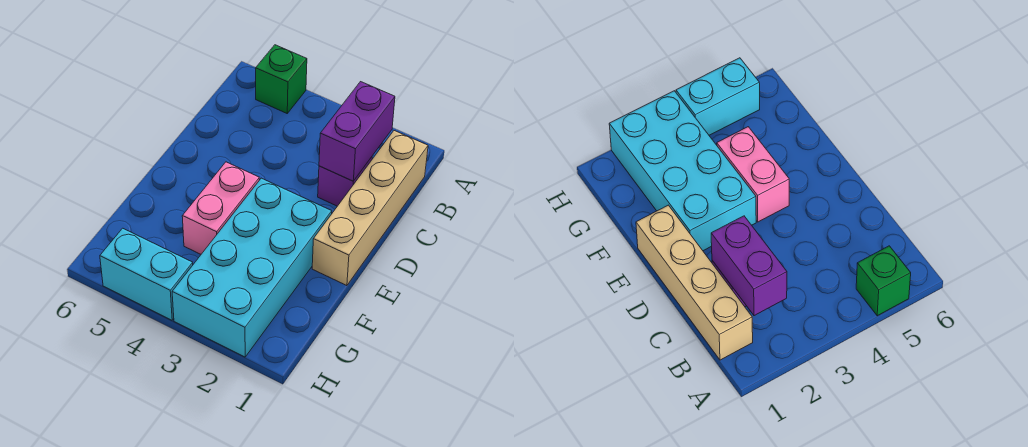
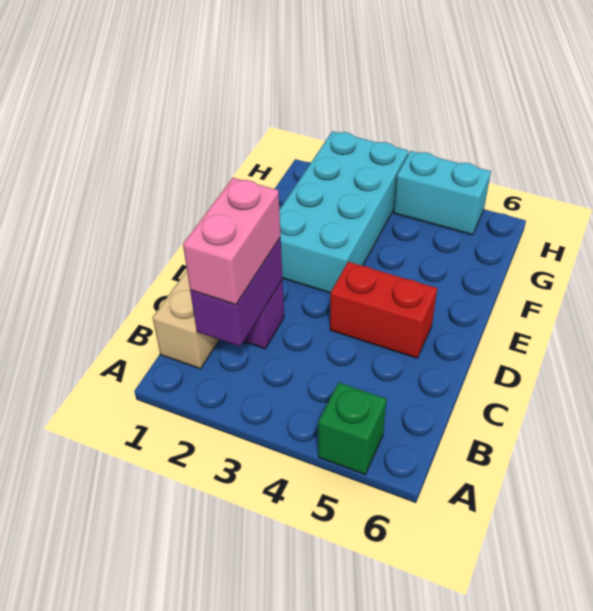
none -> red brick D4:D5 level 1
pink brick E4:F4 level 1 -> pink brick B2:C2 level 3

